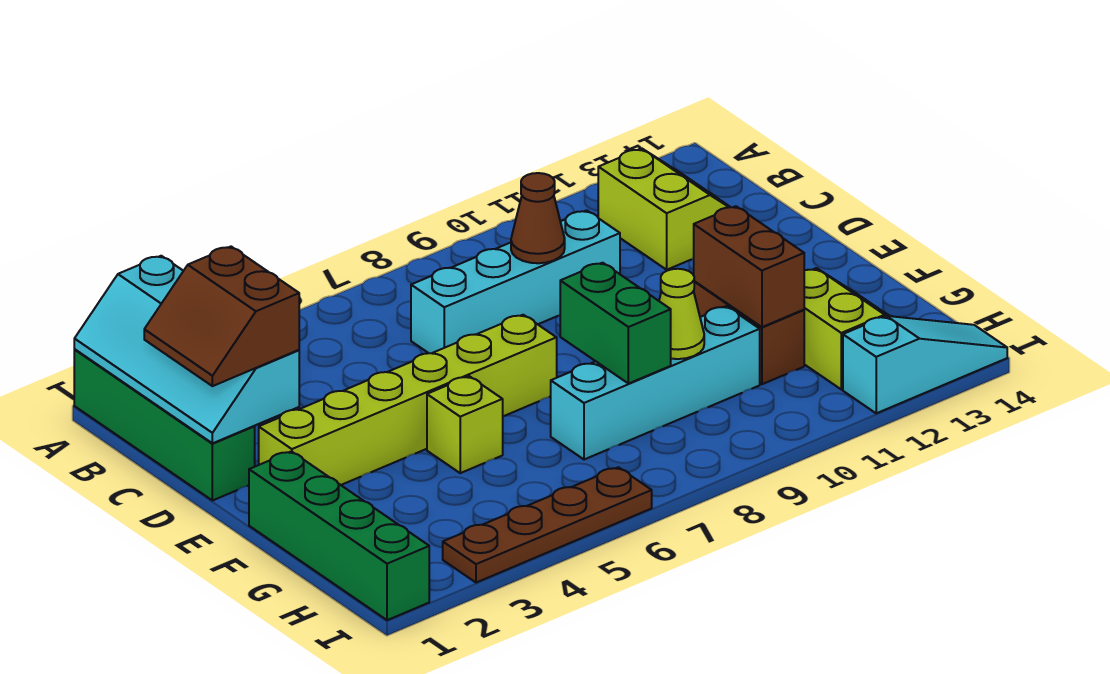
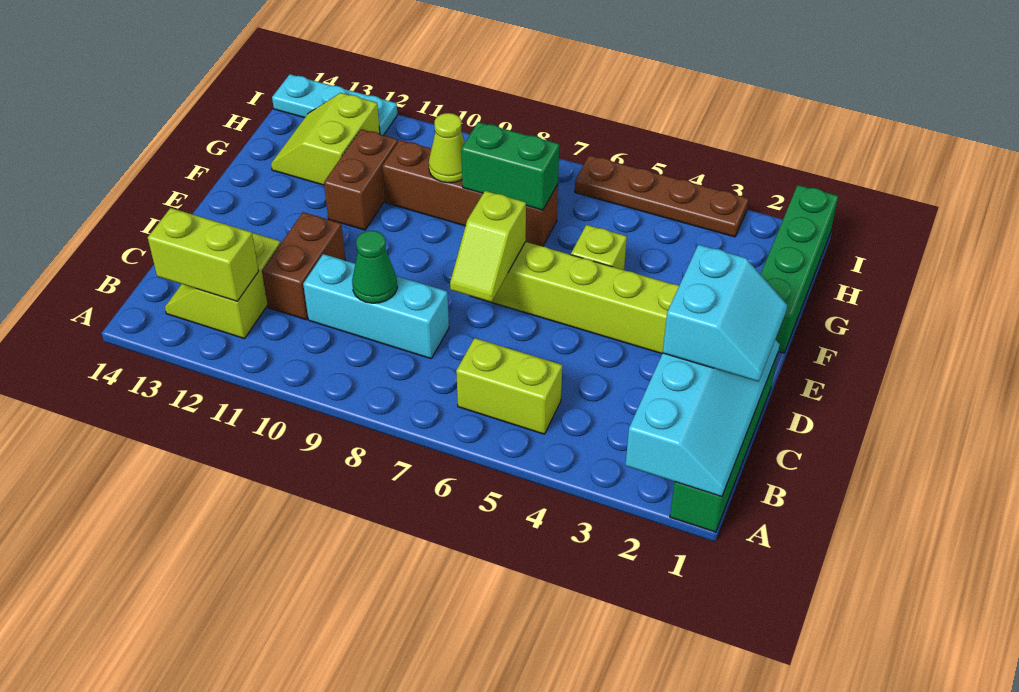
none -> lime brick B5:B6 level 1
none -> lime brick B12:B13 level 2
brown slope C1:D2 level 3 top 2 -> cyan slope C1:D2 level 3 top 2
cyan brick C7:C10 level 1 -> cyan brick C8:C10 level 1
brown cone C9 level 2 -> green cone C9 level 2
none -> lime slope D7:E7 level 2 top E
green brick F8:G8 level 2 -> green brick G7:G8 level 2
brown brick F11:G11 level 2 -> brown brick C11:D11 level 1
cyan brick G7:G10 level 1 -> brown brick G7:G10 level 1
cyan slope I12:I14 level 1 top 12 -> cyan plate I12:I14 level 1

